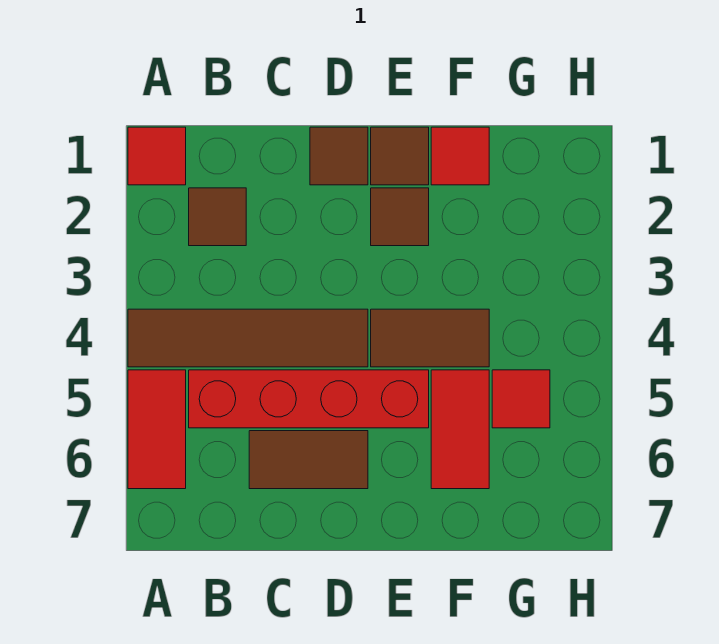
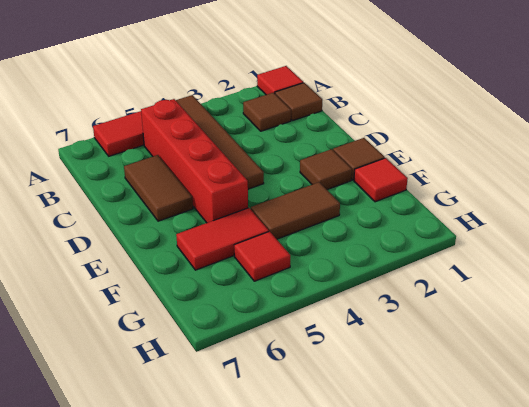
brown tile D1 level 1 -> brown tile B1 level 1
brown tile E4:F4 level 1 -> brown tile F3:F4 level 1

